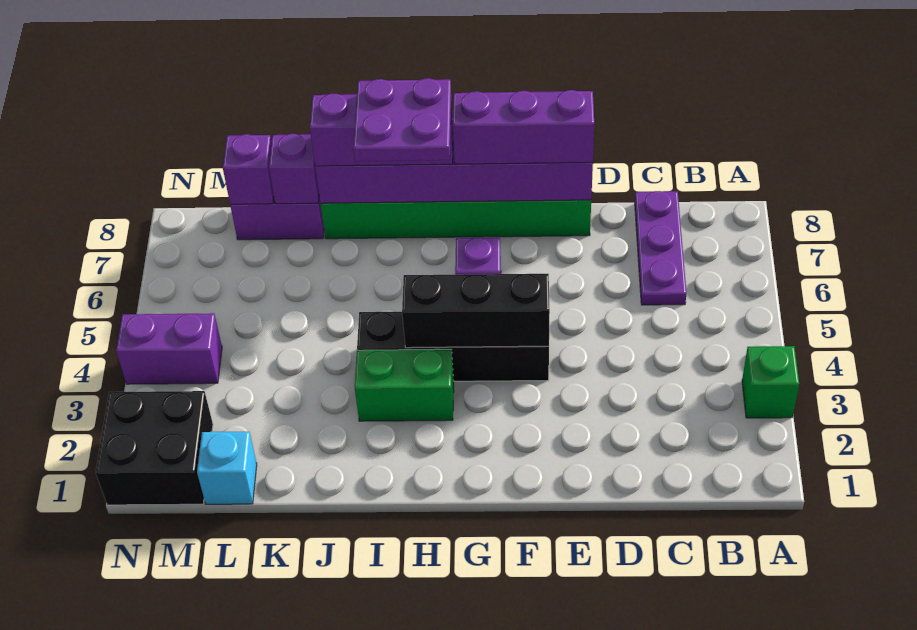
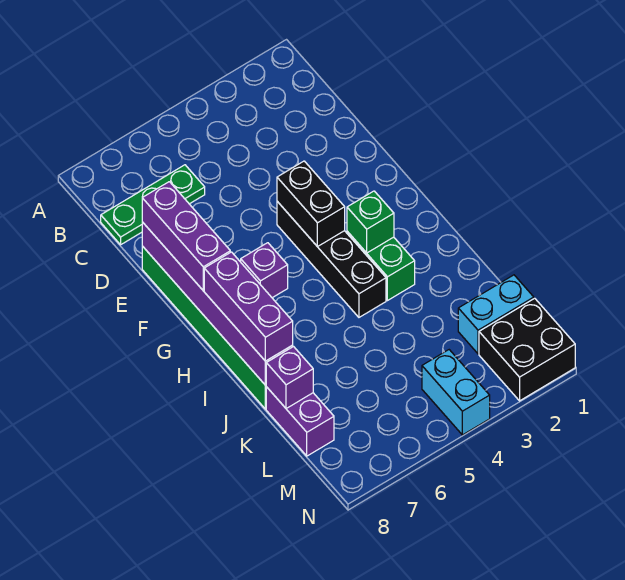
green brick A3 level 1 -> green brick H3 level 2
purple plate C6:C8 level 1 -> green plate C6:C8 level 1
black brick F4:H4 level 2 -> black brick F4:G4 level 2
purple plate H7:I8 level 4 -> none
cyan brick L1 level 1 -> cyan brick L1:L2 level 1
purple brick L8 level 2 -> none
purple brick M4:N4 level 1 -> cyan brick M4:N4 level 1

